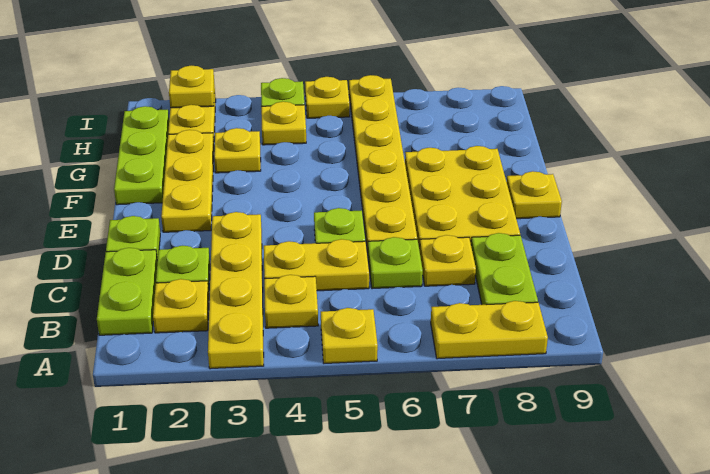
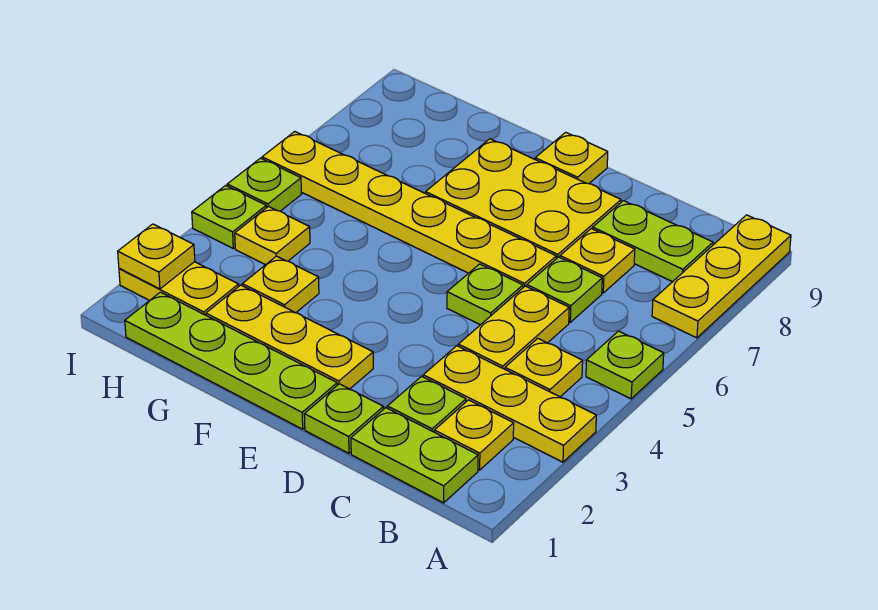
yellow plate A3:D3 level 1 -> yellow plate A3:C3 level 1
yellow plate A5 level 1 -> lime plate A5 level 1
yellow plate A7:A8 level 1 -> yellow plate A7:A9 level 1
lime plate F1:H1 level 1 -> lime plate E1:H1 level 1
yellow plate I5 level 1 -> lime plate I5 level 1

